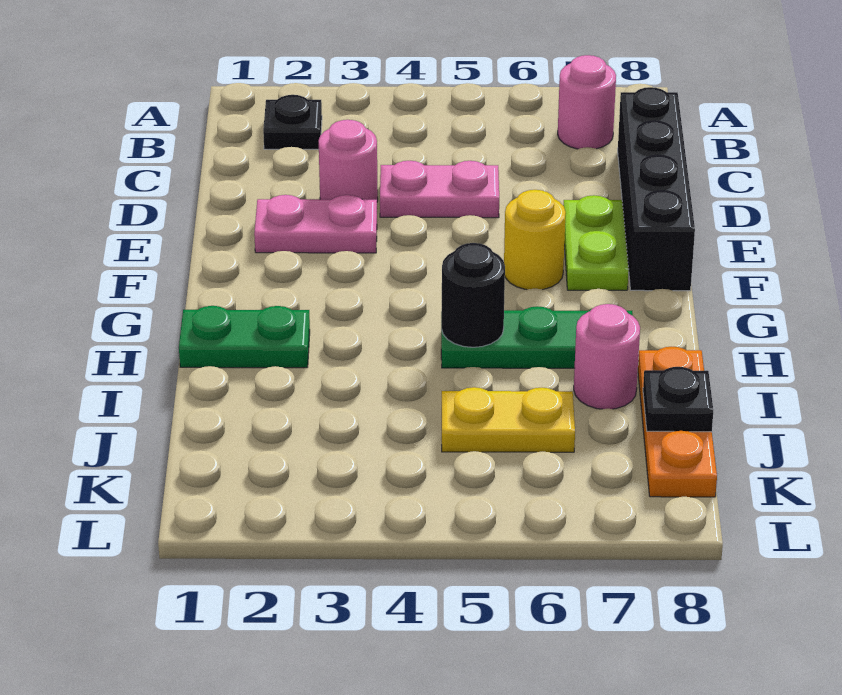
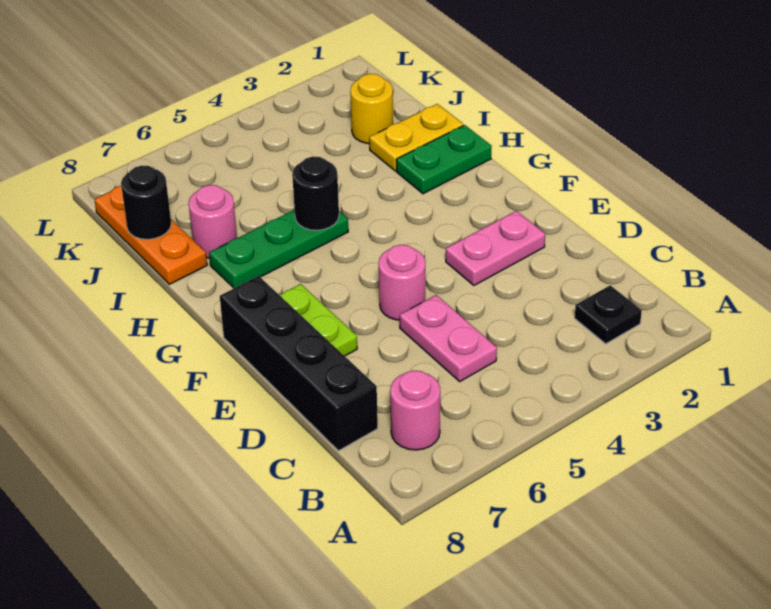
pink round brick D3 level 1 -> pink round brick E5 level 1
pink plate D4:D5 level 1 -> pink plate C5:D5 level 1
yellow round brick F6 level 1 -> yellow round brick J2 level 1
yellow plate J5:J6 level 1 -> yellow plate I1:I2 level 1
black plate J8 level 2 -> black round brick J8 level 2

